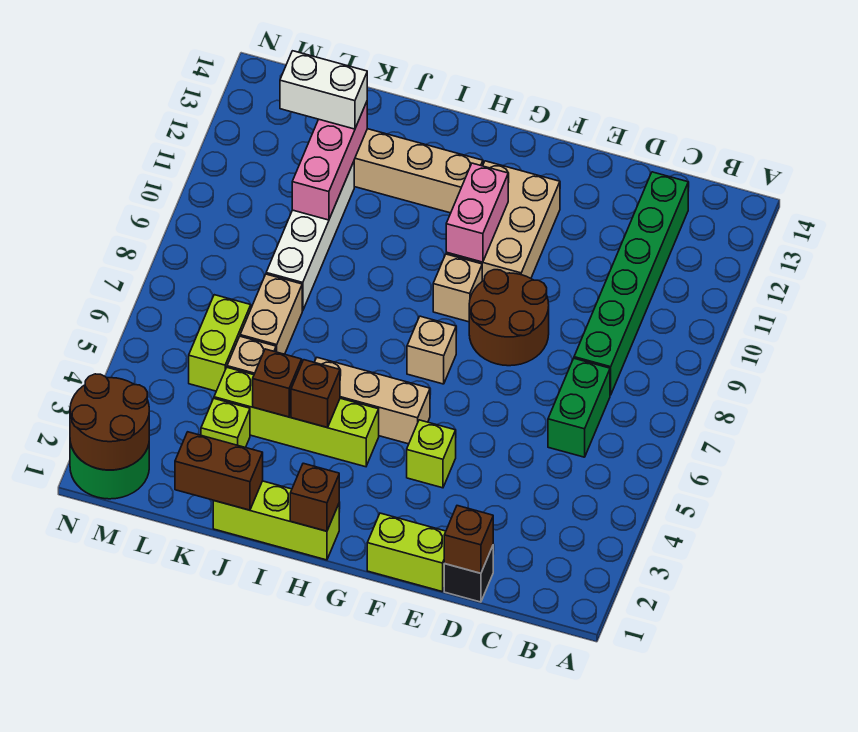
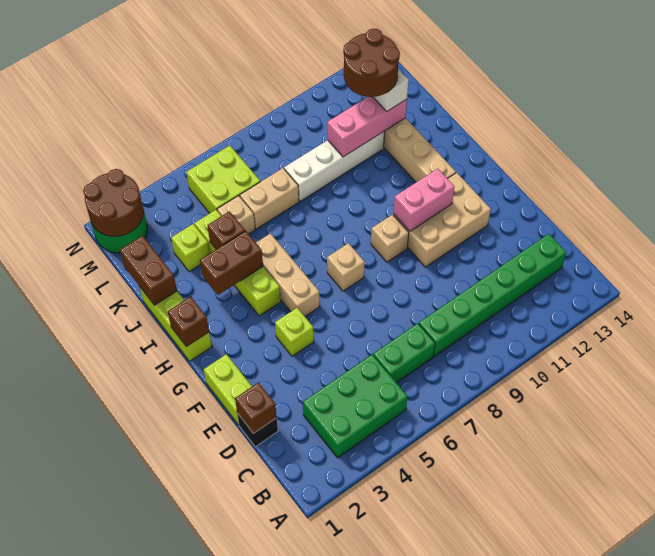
none -> green brick B3:C5 level 1
brown round brick E8:F9 level 1 -> brown round brick K11:L12 level 4
brown brick I4 level 2 -> brown brick I3:I4 level 2
lime brick L5:L6 level 1 -> lime brick L5:M6 level 1

